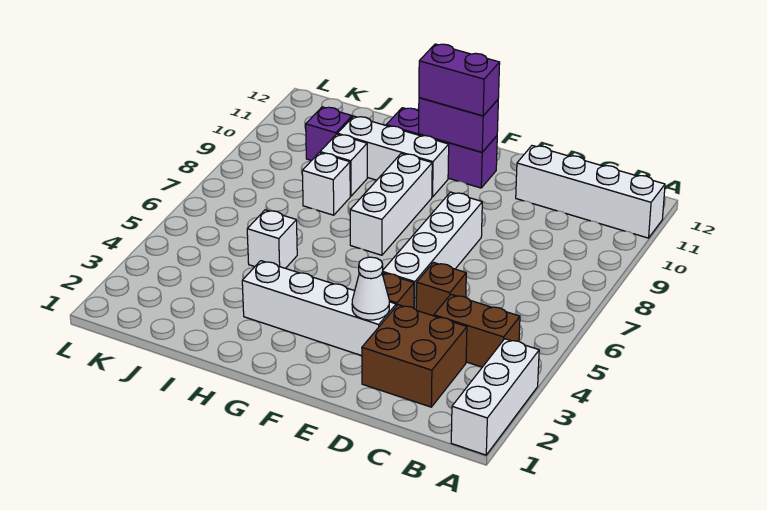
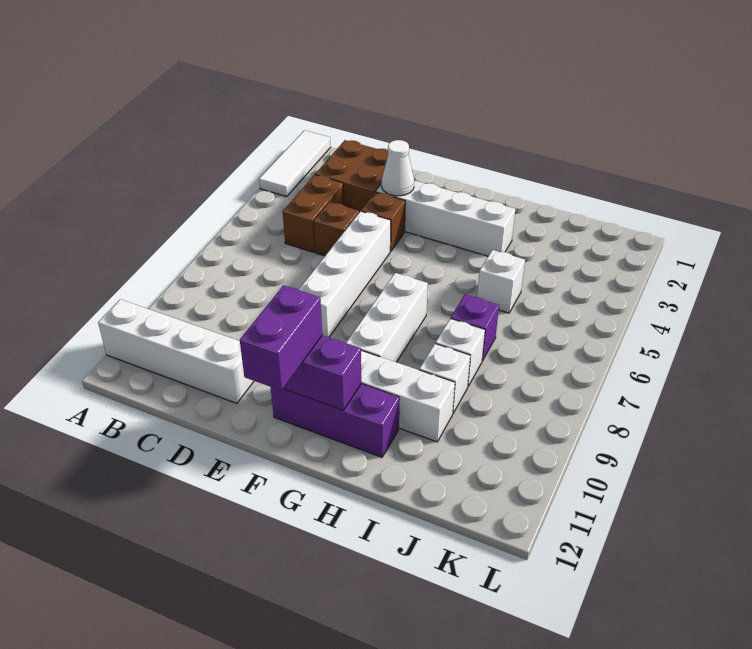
white brick A1:A3 level 1 -> white tile A1:A3 level 1
brown brick B4:C4 level 1 -> brown brick C4:C5 level 1
purple brick F11:G11 level 3 -> purple brick F11:F12 level 3
purple brick J10 level 1 -> purple brick I7 level 1

